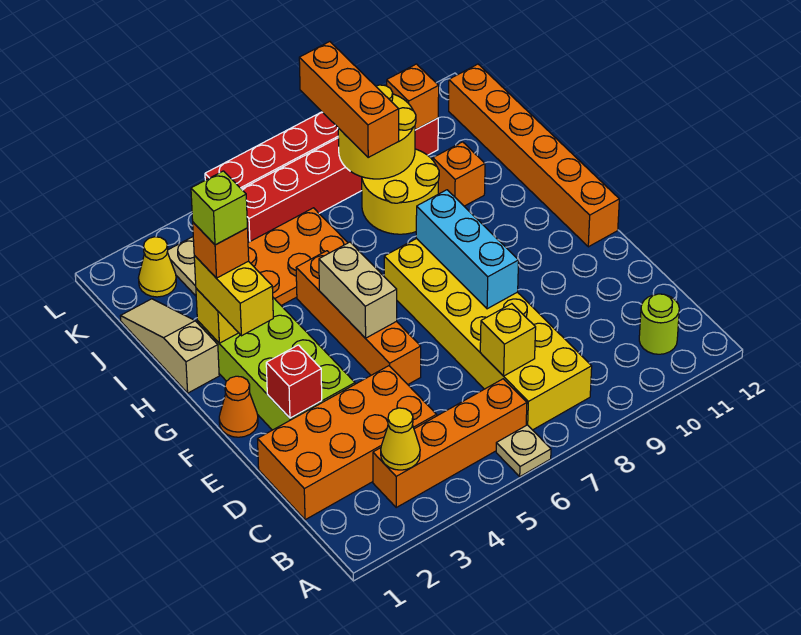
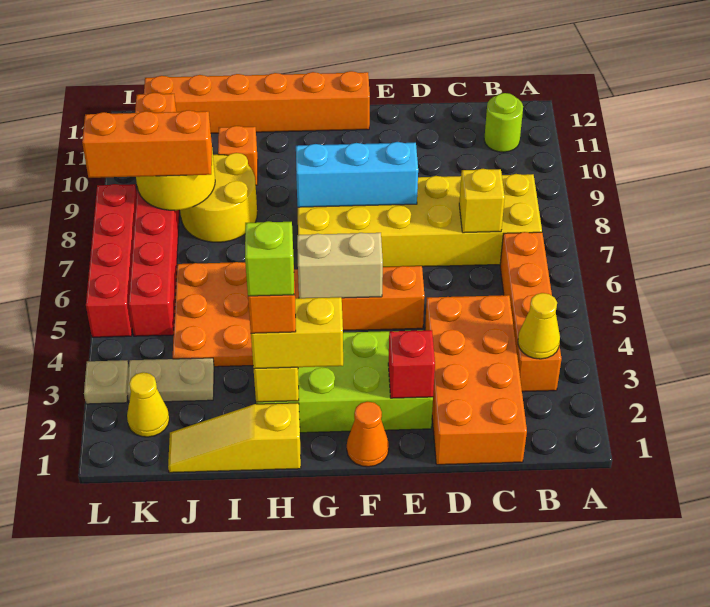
tan plate A6 level 1 -> tan plate L3 level 1
tan slope H1:J1 level 1 top H -> yellow slope H1:J1 level 1 top H

